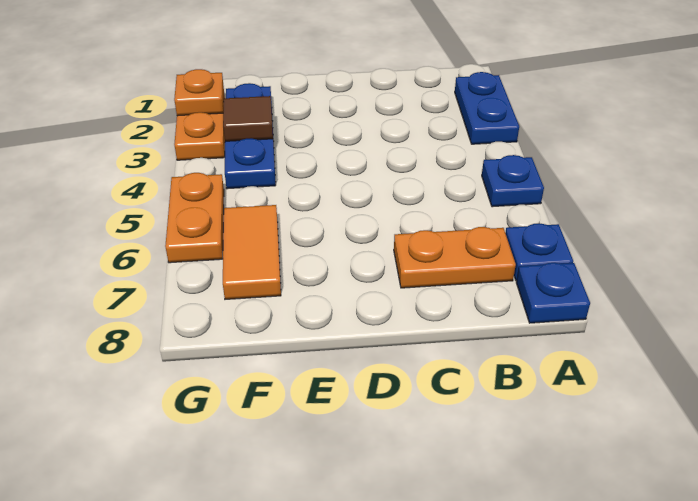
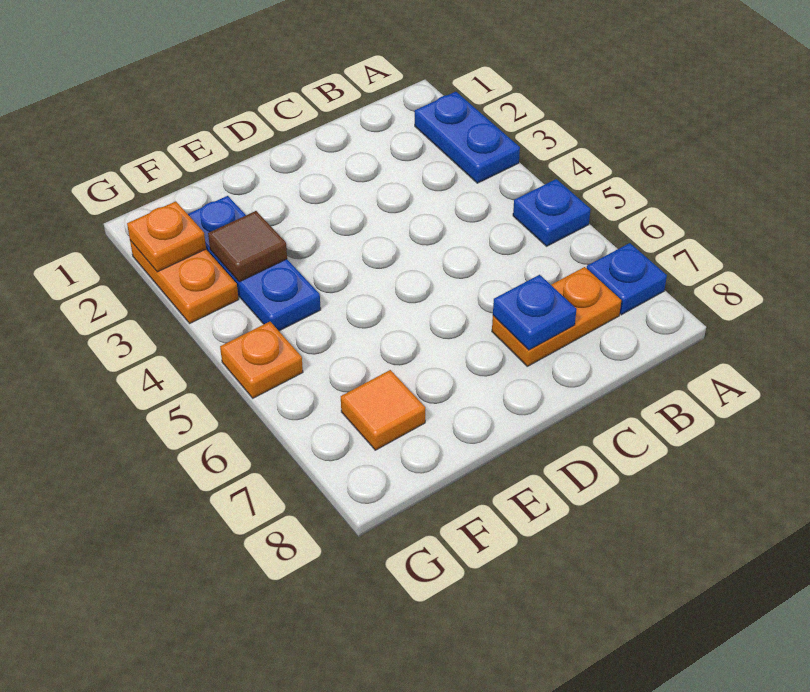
blue plate A8 level 1 -> blue plate C7 level 2
orange tile F6:F7 level 1 -> orange tile F7 level 1
orange plate G5:G6 level 1 -> orange plate G5 level 1

